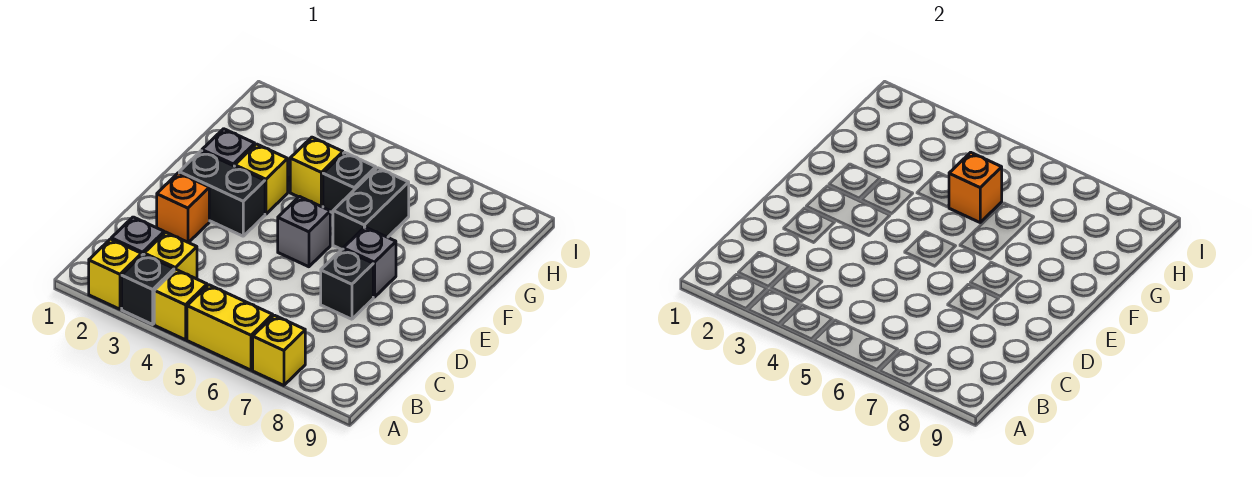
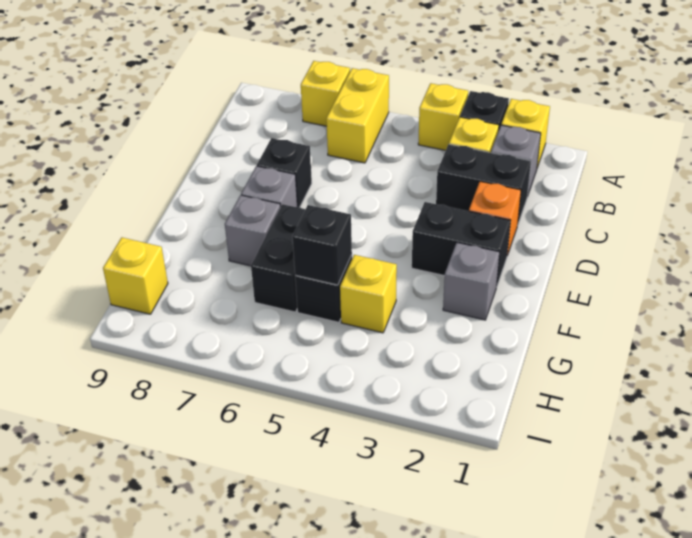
yellow brick A5:A6 level 1 -> yellow brick A6:B6 level 1
none -> black brick C2:C3 level 1
grey brick E5 level 1 -> grey brick F7 level 1
yellow brick F3 level 1 -> yellow brick H9 level 1
orange brick G5 level 2 -> black brick G5 level 2

